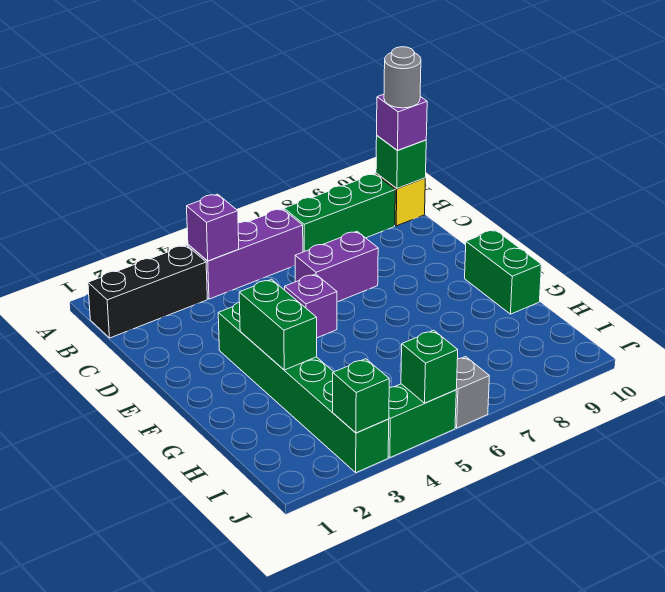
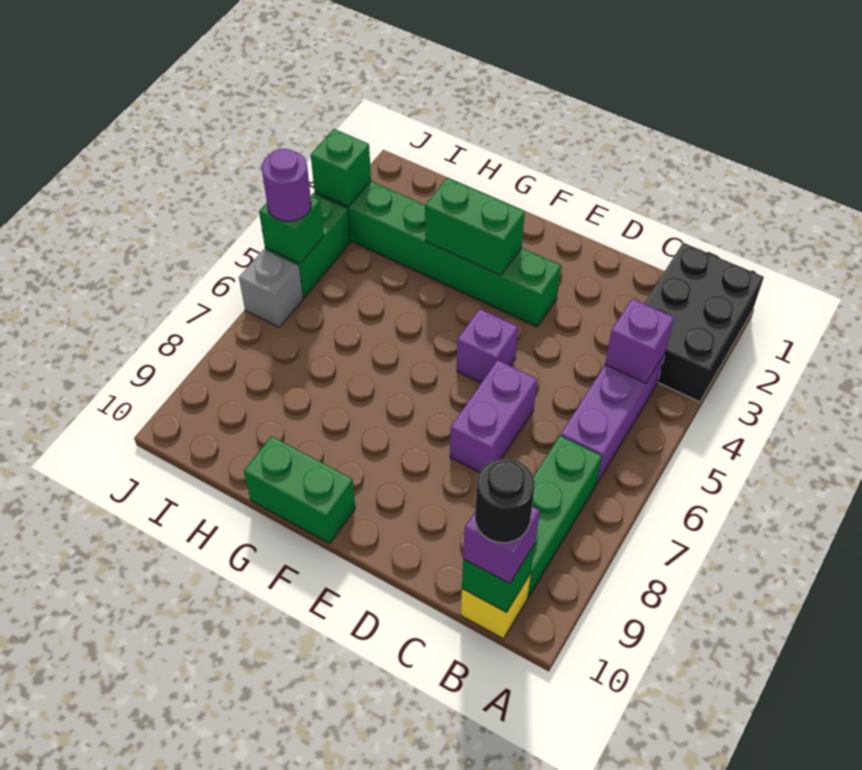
black brick B1:B3 level 1 -> black brick A1:B3 level 1
grey round brick B10 level 4 -> black round brick B10 level 4
none -> purple round brick J5 level 3

